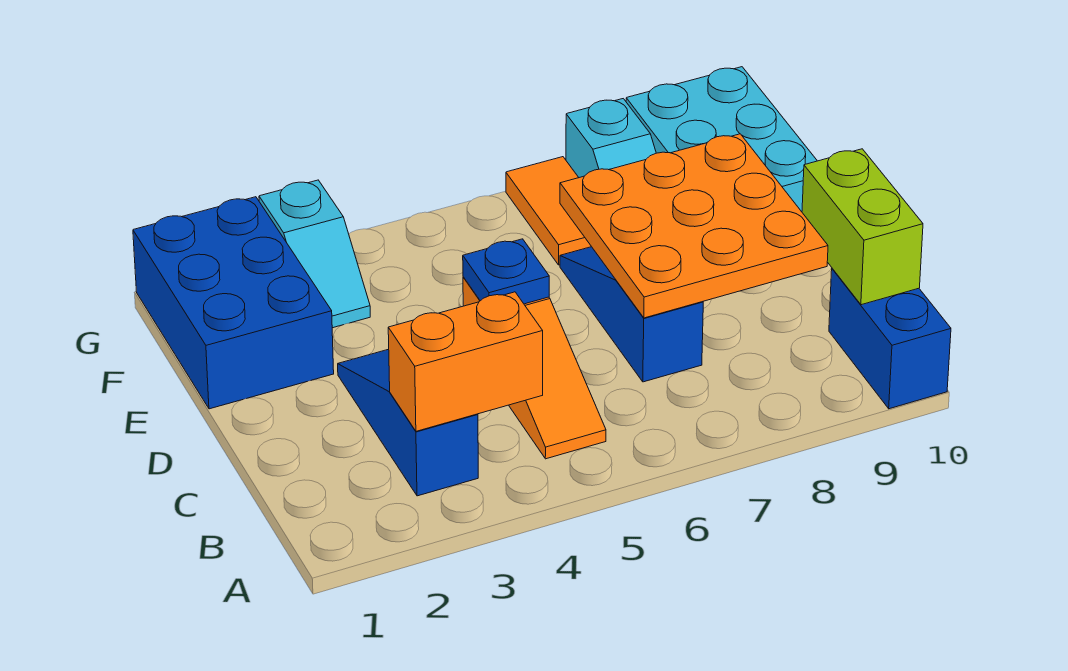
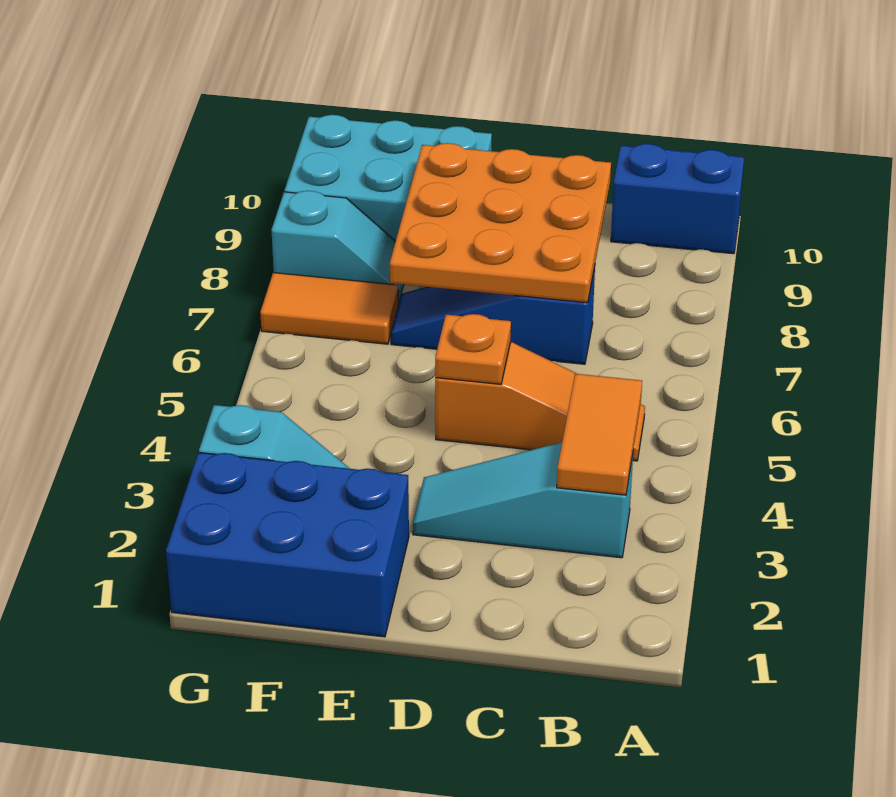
blue slope B3:D3 level 1 top B -> cyan slope B3:D3 level 1 top B
orange brick B3:B4 level 2 -> orange tile B3:B4 level 2
lime brick B10:C10 level 2 -> none
blue plate D5 level 2 -> orange plate D5 level 2

